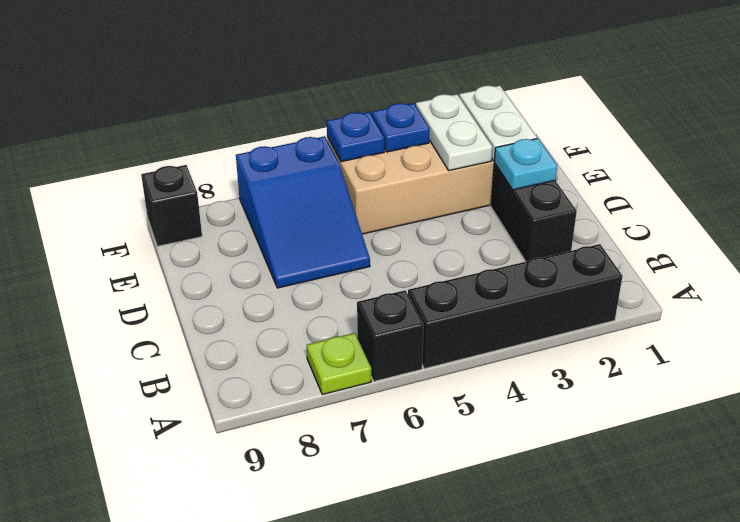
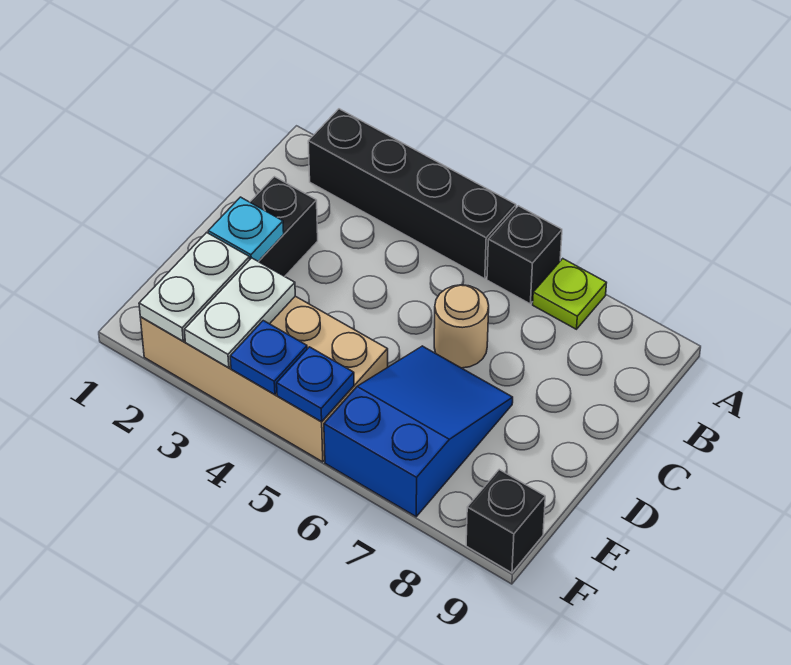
none -> tan round brick C6 level 1

